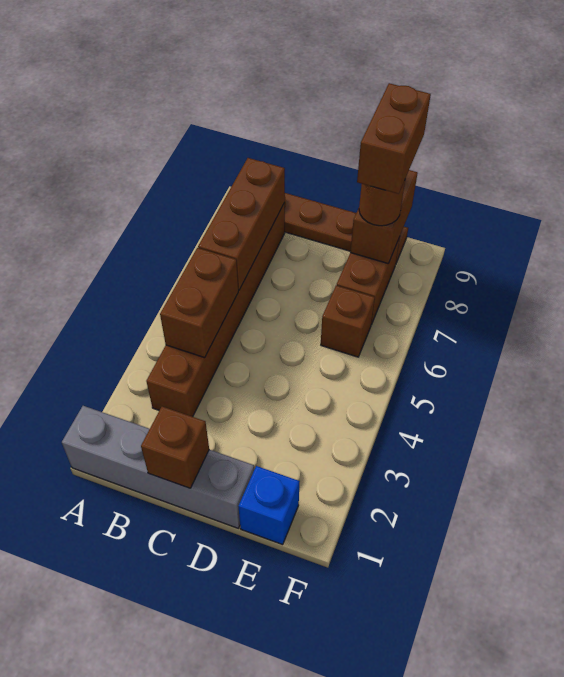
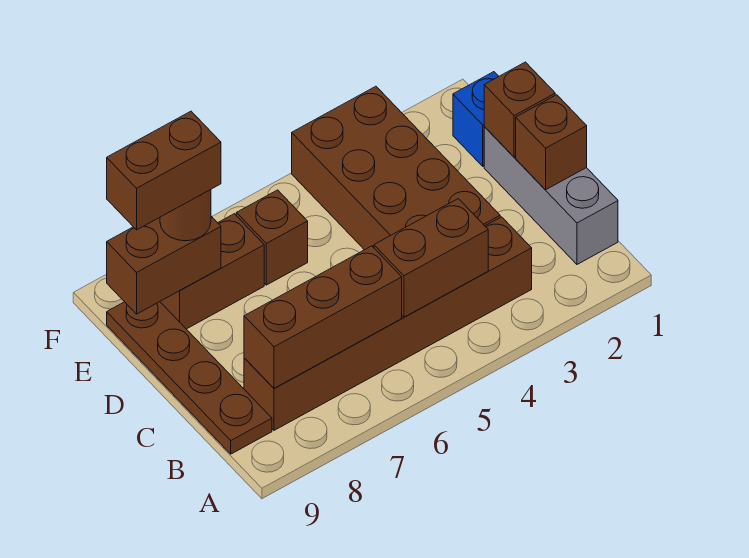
grey brick A1:D1 level 1 -> grey brick B1:D1 level 1
none -> brown brick C3:F4 level 1
none -> brown brick D1 level 2

